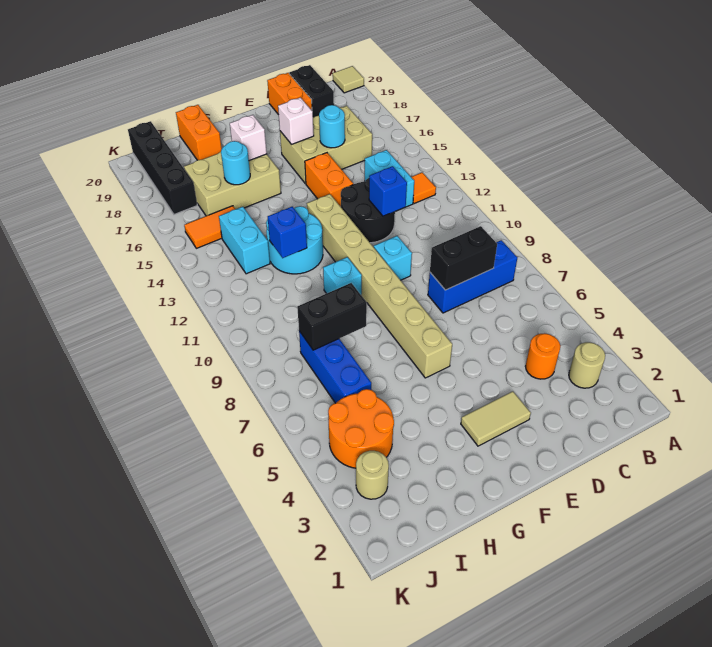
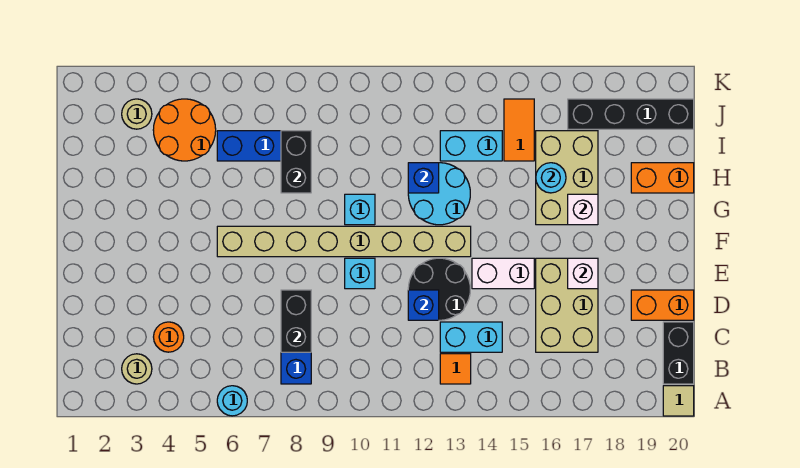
black brick C19:C20 level 1 -> black brick B20:C20 level 1
cyan round brick D16 level 2 -> cyan round brick A6 level 1
tan tile E3:F3 level 1 -> none
orange brick E14:E15 level 1 -> white brick E14:E15 level 1

